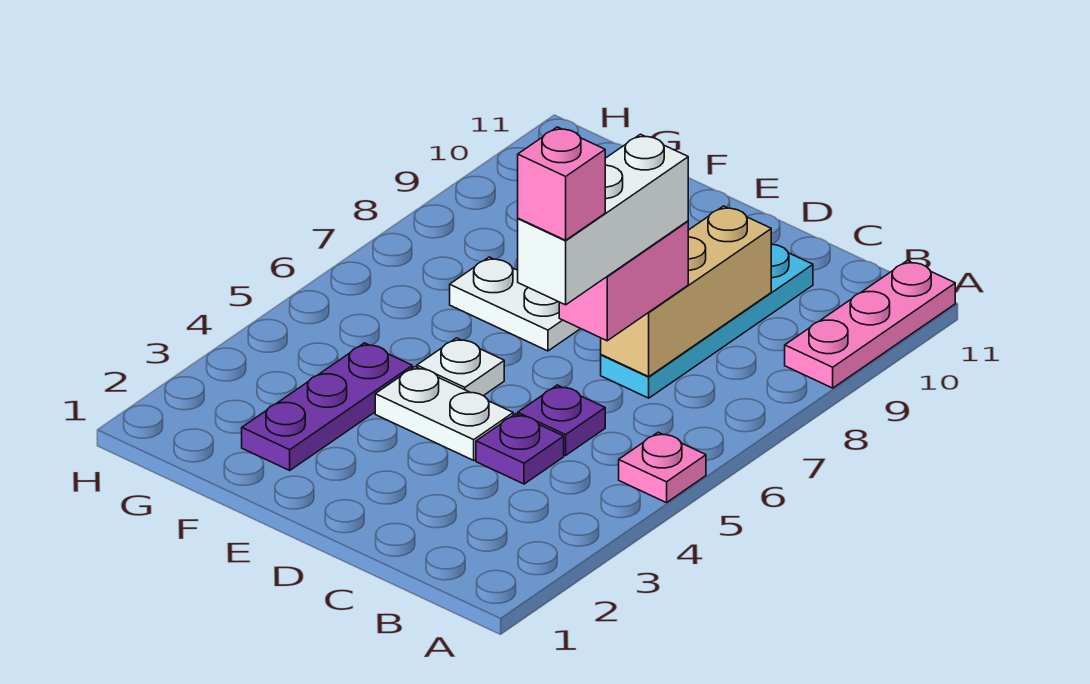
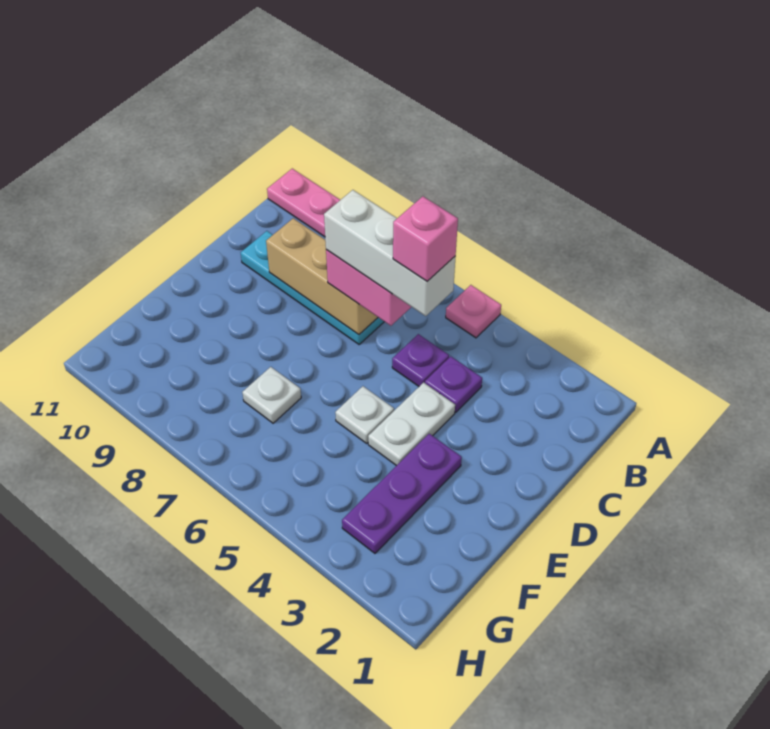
white plate E7:F7 level 1 -> white plate F7 level 1
purple plate F2:F4 level 1 -> purple plate E3:G3 level 1

